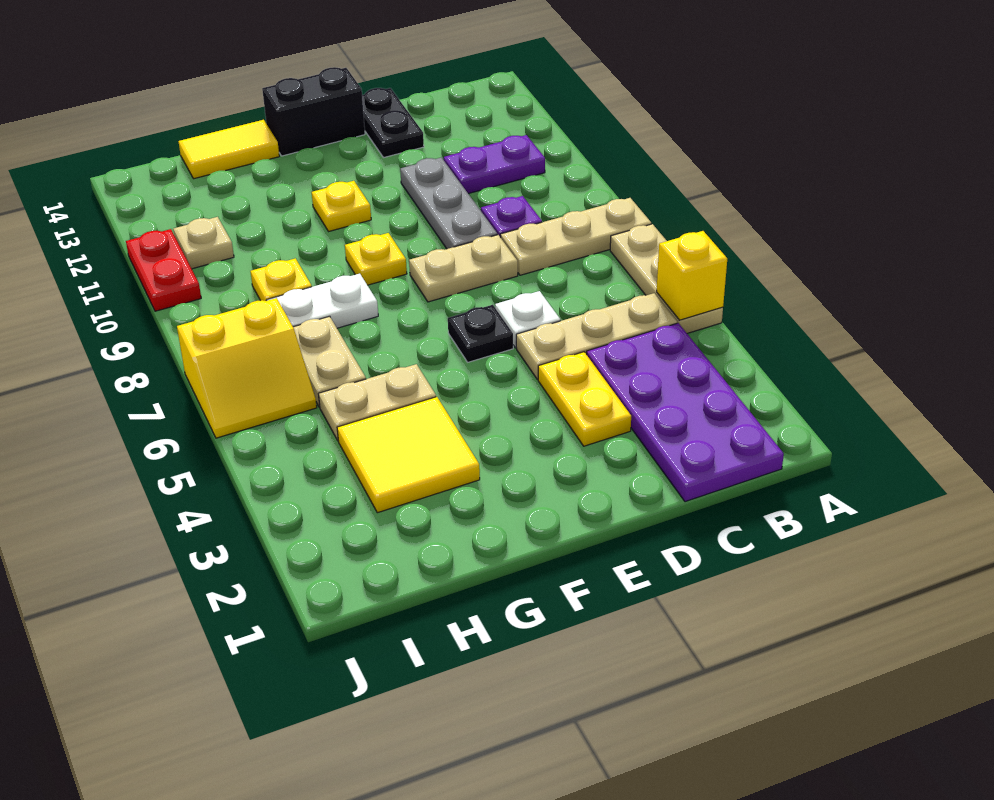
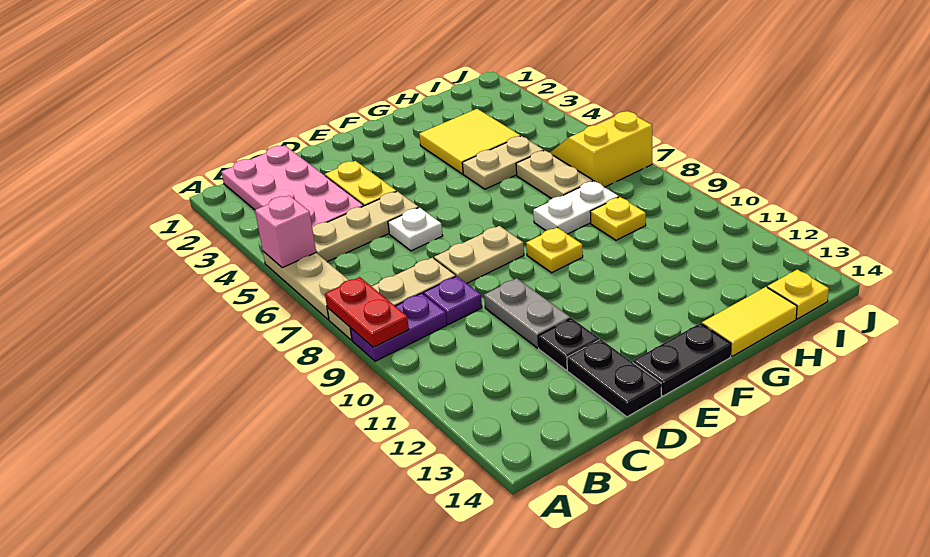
yellow brick A5 level 2 -> pink brick A5 level 2
purple plate B1:C4 level 1 -> pink plate B1:C4 level 1
purple plate B11:C11 level 1 -> purple plate A9:B9 level 1
grey plate D9:D11 level 1 -> grey plate D10:D11 level 1
black plate E6 level 1 -> black plate D12 level 1
black brick E14:F14 level 1 -> black plate E14:F14 level 1
yellow plate F11 level 1 -> yellow plate I14 level 1
tan plate I11 level 1 -> none
red plate J10:J11 level 1 -> red plate A8:A9 level 2

